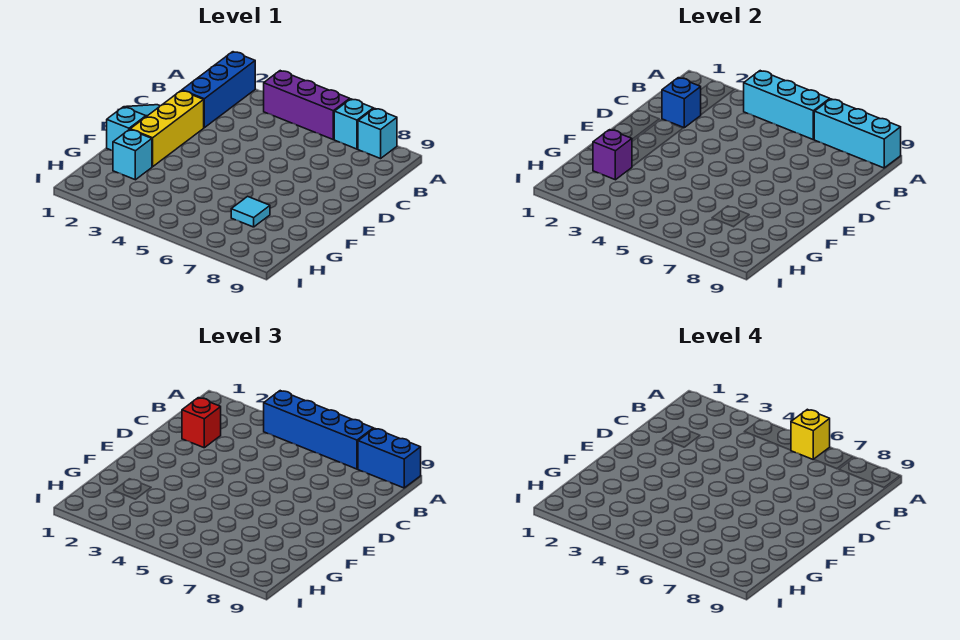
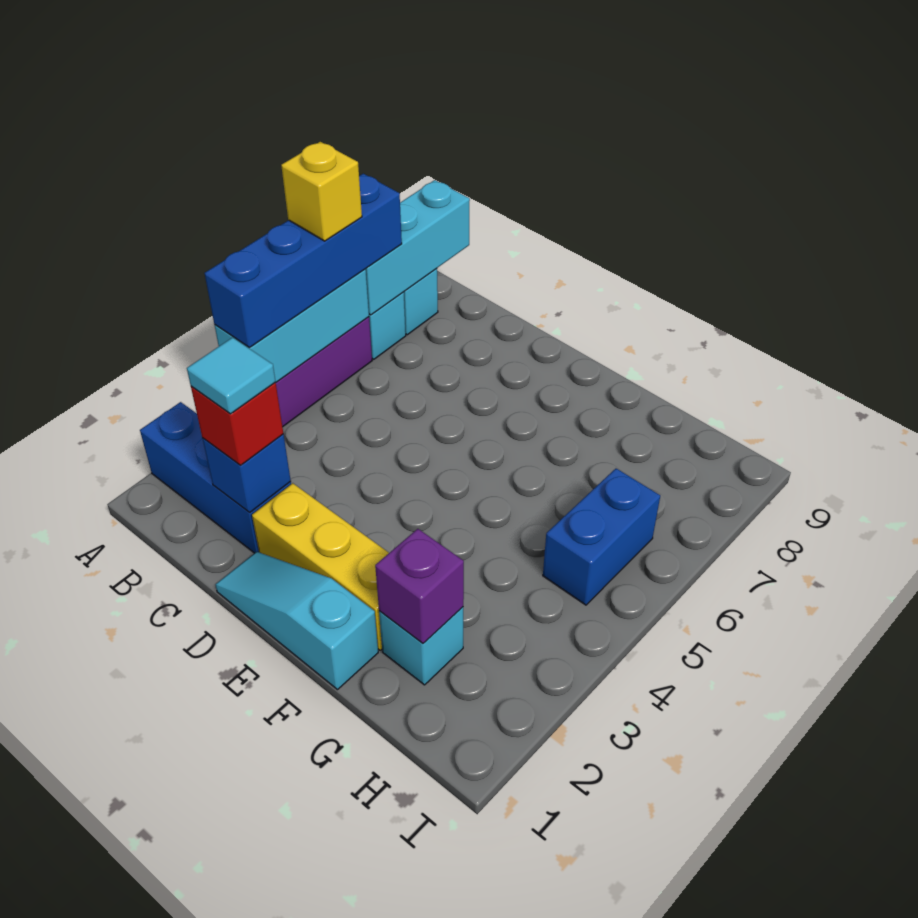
blue brick A8:A9 level 3 -> blue brick H5:H6 level 1
cyan tile G7 level 1 -> cyan tile C2 level 4

